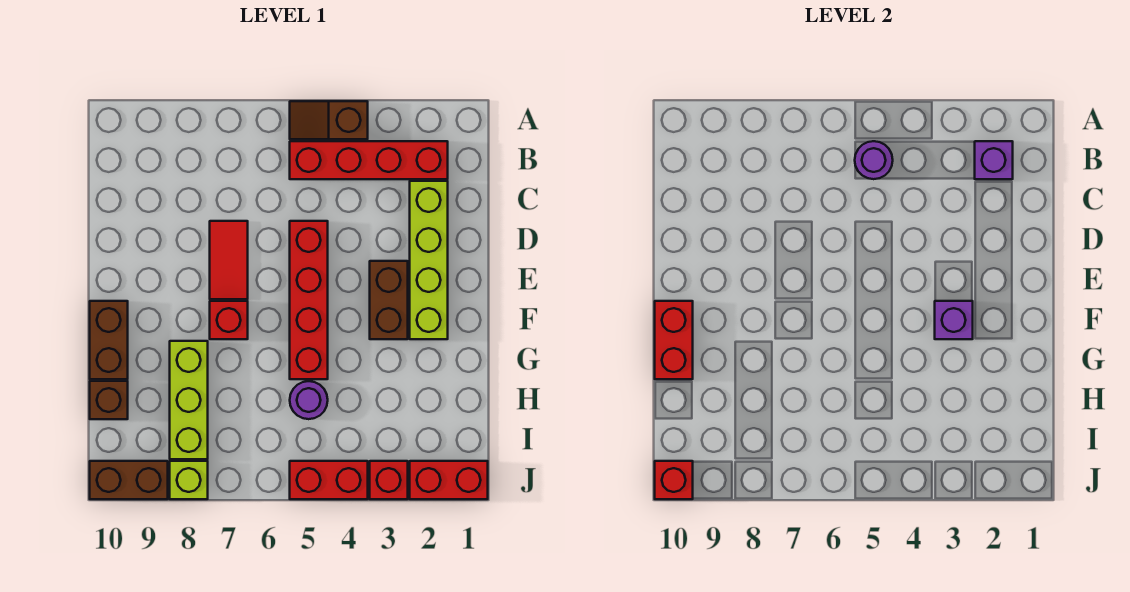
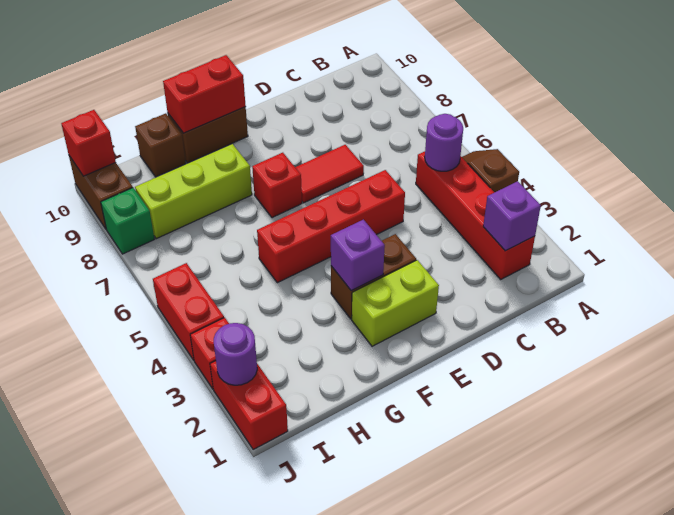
lime brick C2:F2 level 1 -> lime brick E2:F2 level 1
purple round brick H5 level 1 -> purple round brick J2 level 2
lime brick J8 level 1 -> green brick J8 level 1

